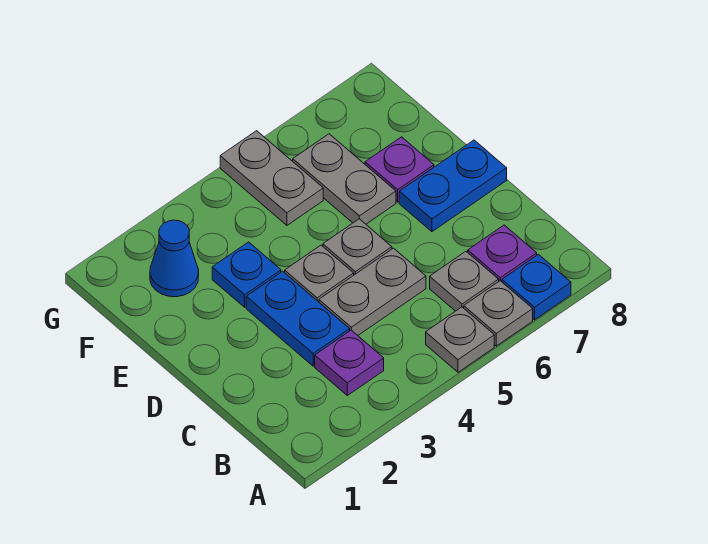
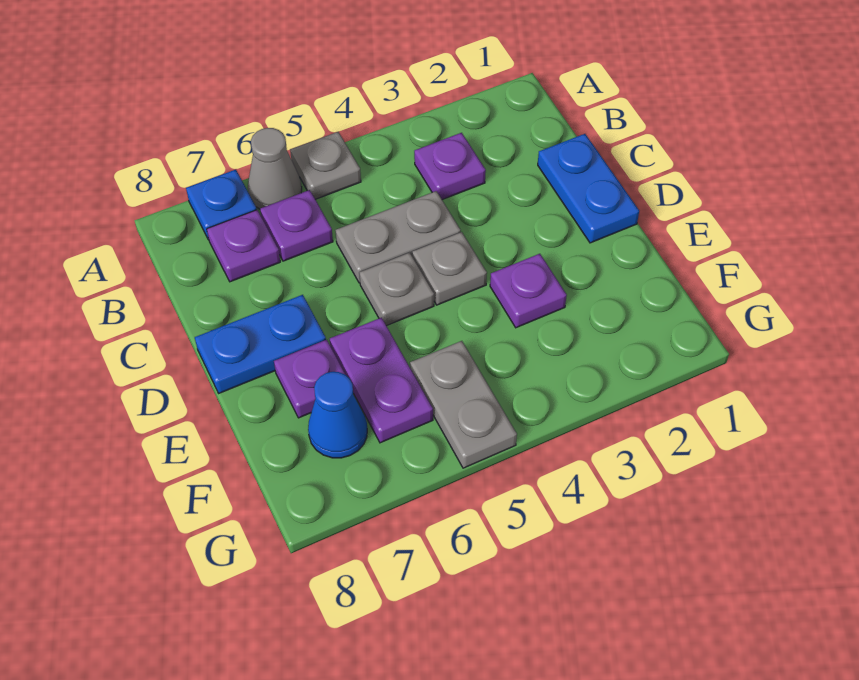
grey plate A6 level 1 -> grey cone A6 level 1
grey plate B6 level 1 -> purple plate B6 level 1
blue plate C3:D3 level 1 -> blue plate C1:D1 level 1
blue plate E3 level 1 -> purple plate E3 level 1
grey plate E6:F6 level 1 -> purple plate E6:F6 level 1
blue cone F2 level 1 -> blue cone F7 level 1

